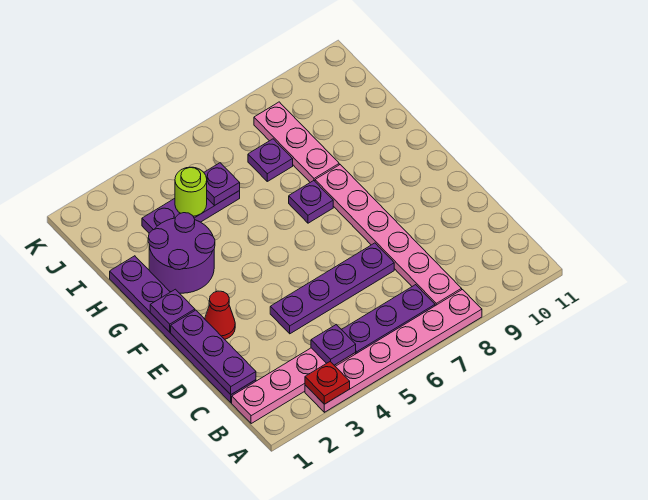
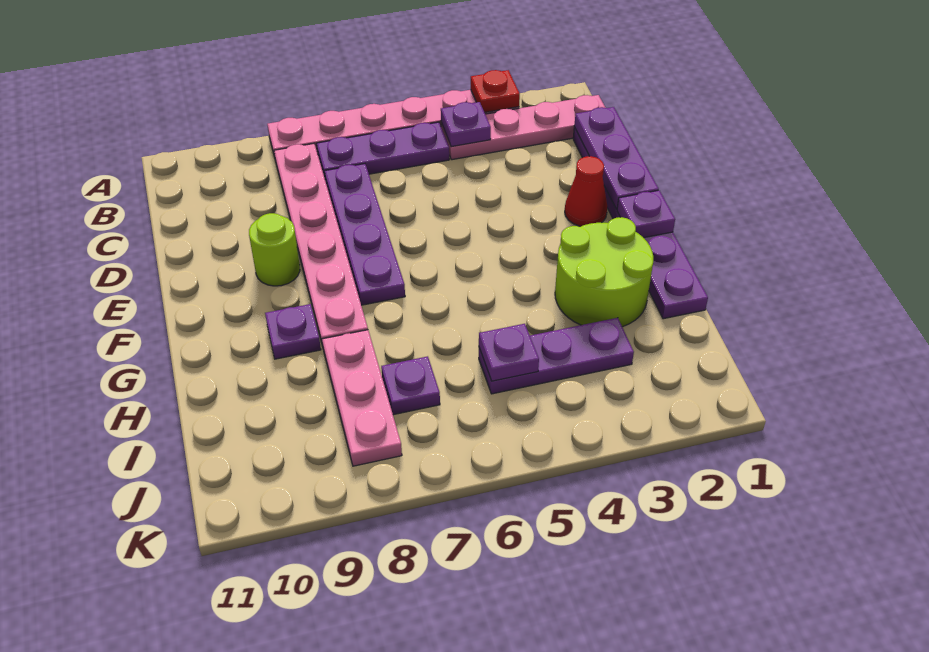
purple plate D4:D7 level 1 -> purple plate C7:F7 level 1
purple round brick G2:H3 level 1 -> lime round brick G2:H3 level 1
purple plate G7 level 1 -> purple plate G9 level 1
lime round brick I4 level 2 -> lime round brick E9 level 1

